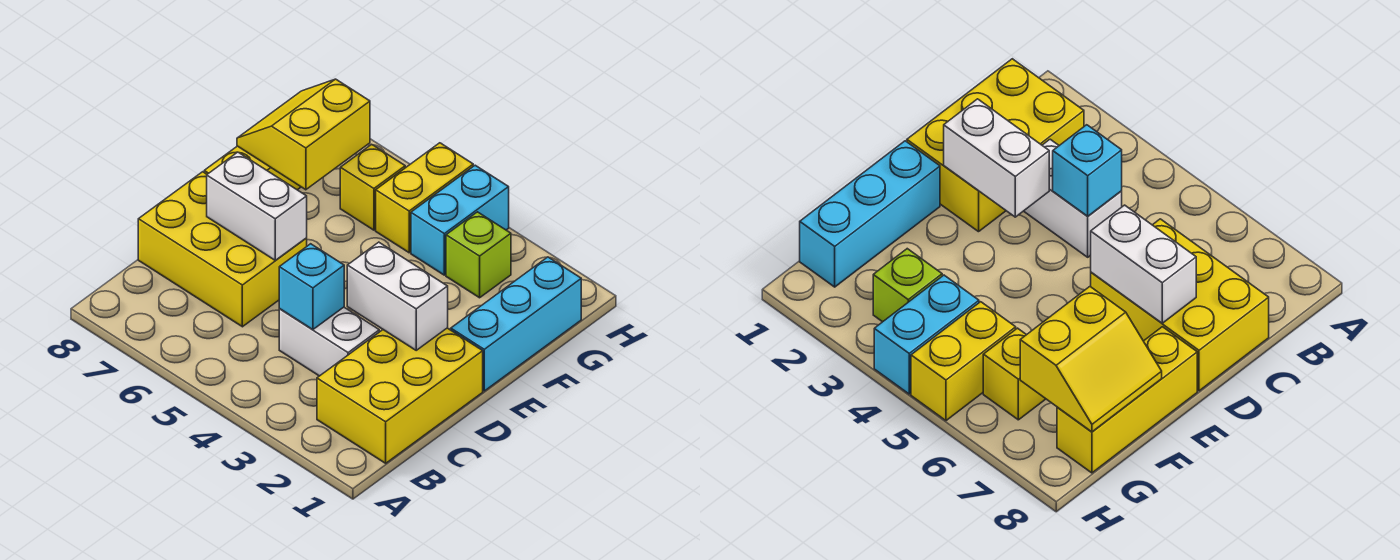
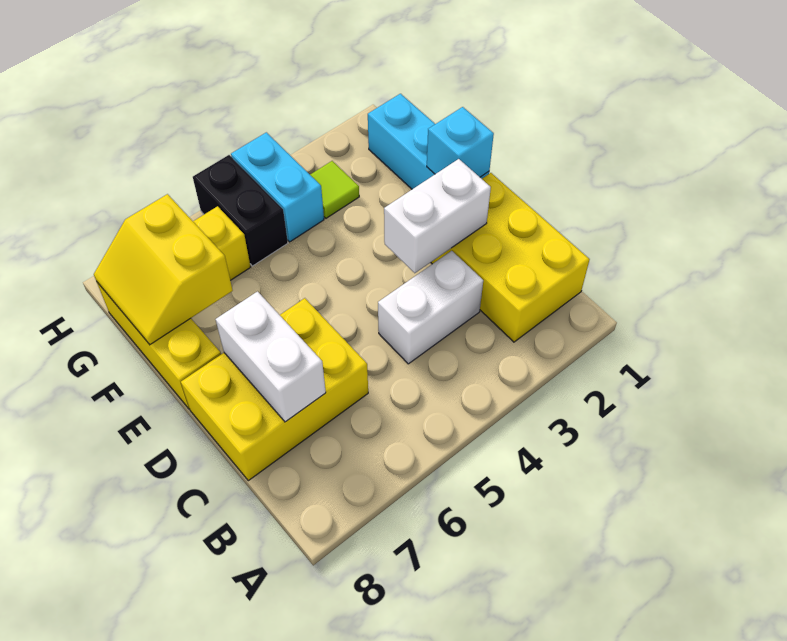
cyan brick C4 level 2 -> cyan brick E1 level 2
white brick D6:D7 level 2 -> white brick C7:D7 level 2
lime brick G3 level 1 -> lime tile G3 level 1
yellow brick G5:H5 level 1 -> black brick G5:H5 level 1

